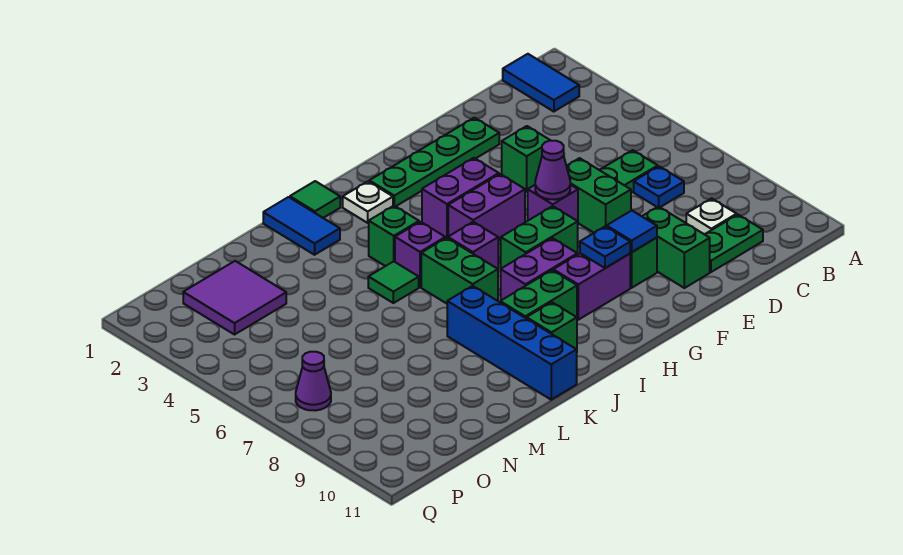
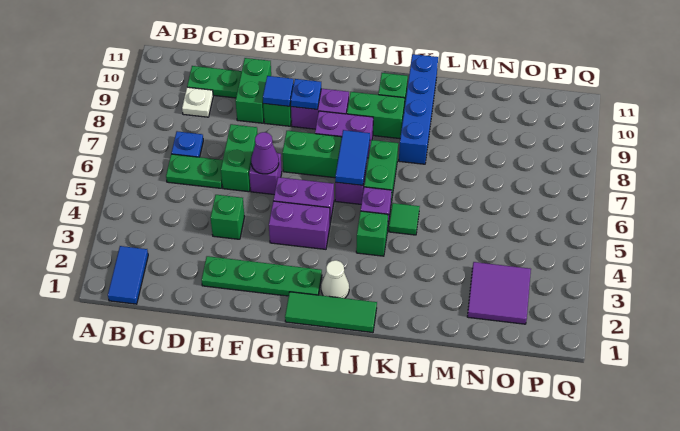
white plate I2 level 1 -> white cone I2 level 1
green tile J1 level 1 -> green tile H1:J1 level 1
blue tile K1:K2 level 1 -> blue tile I6:I7 level 2
purple cone P7 level 1 -> none

